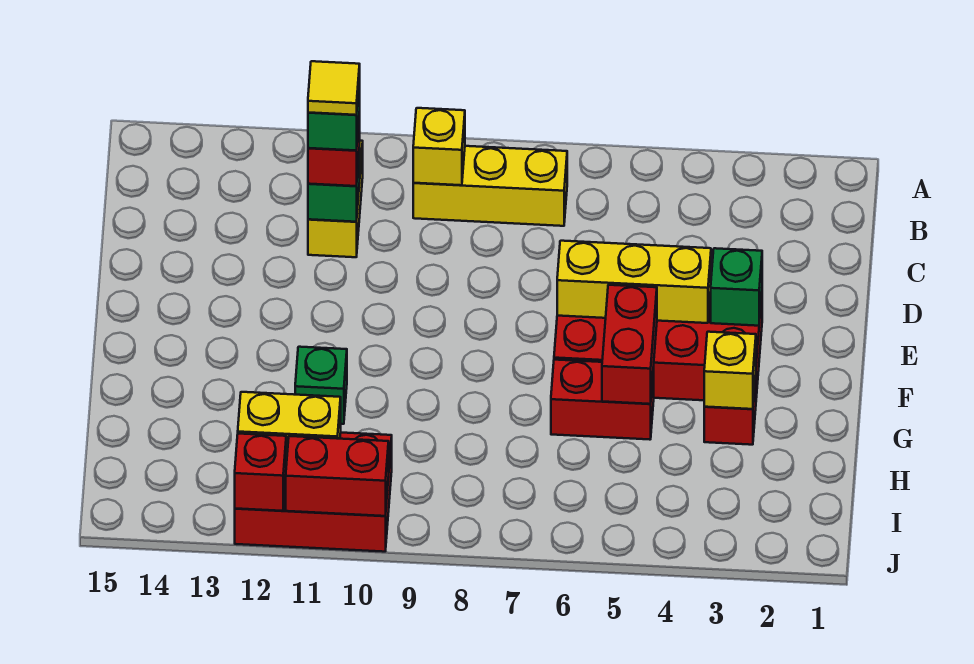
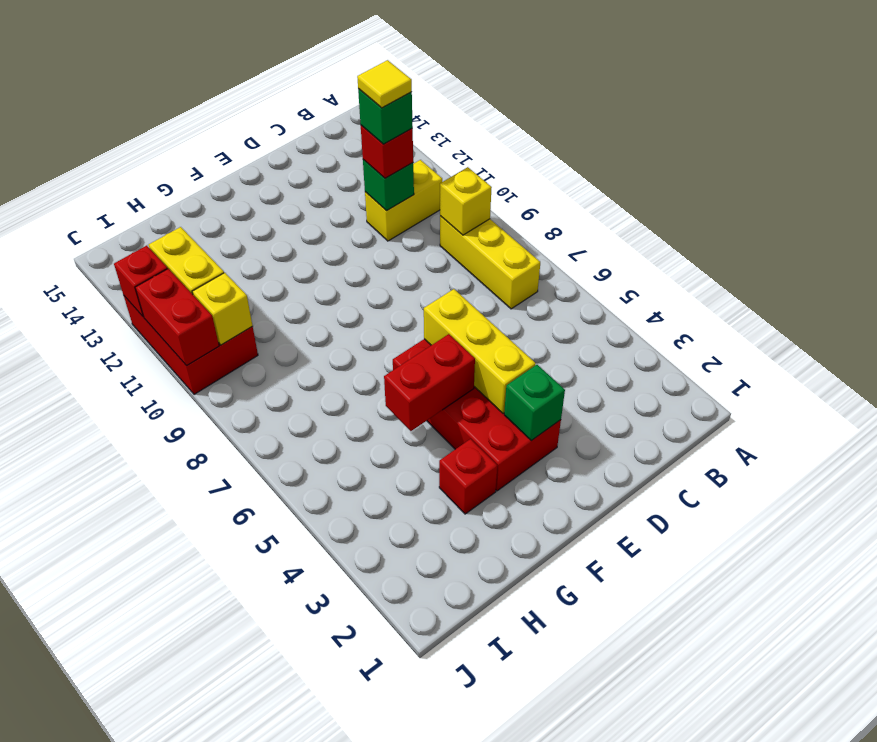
yellow brick G3 level 2 -> yellow brick I10 level 2
red brick G5:G6 level 1 -> none
green brick G11 level 1 -> none

